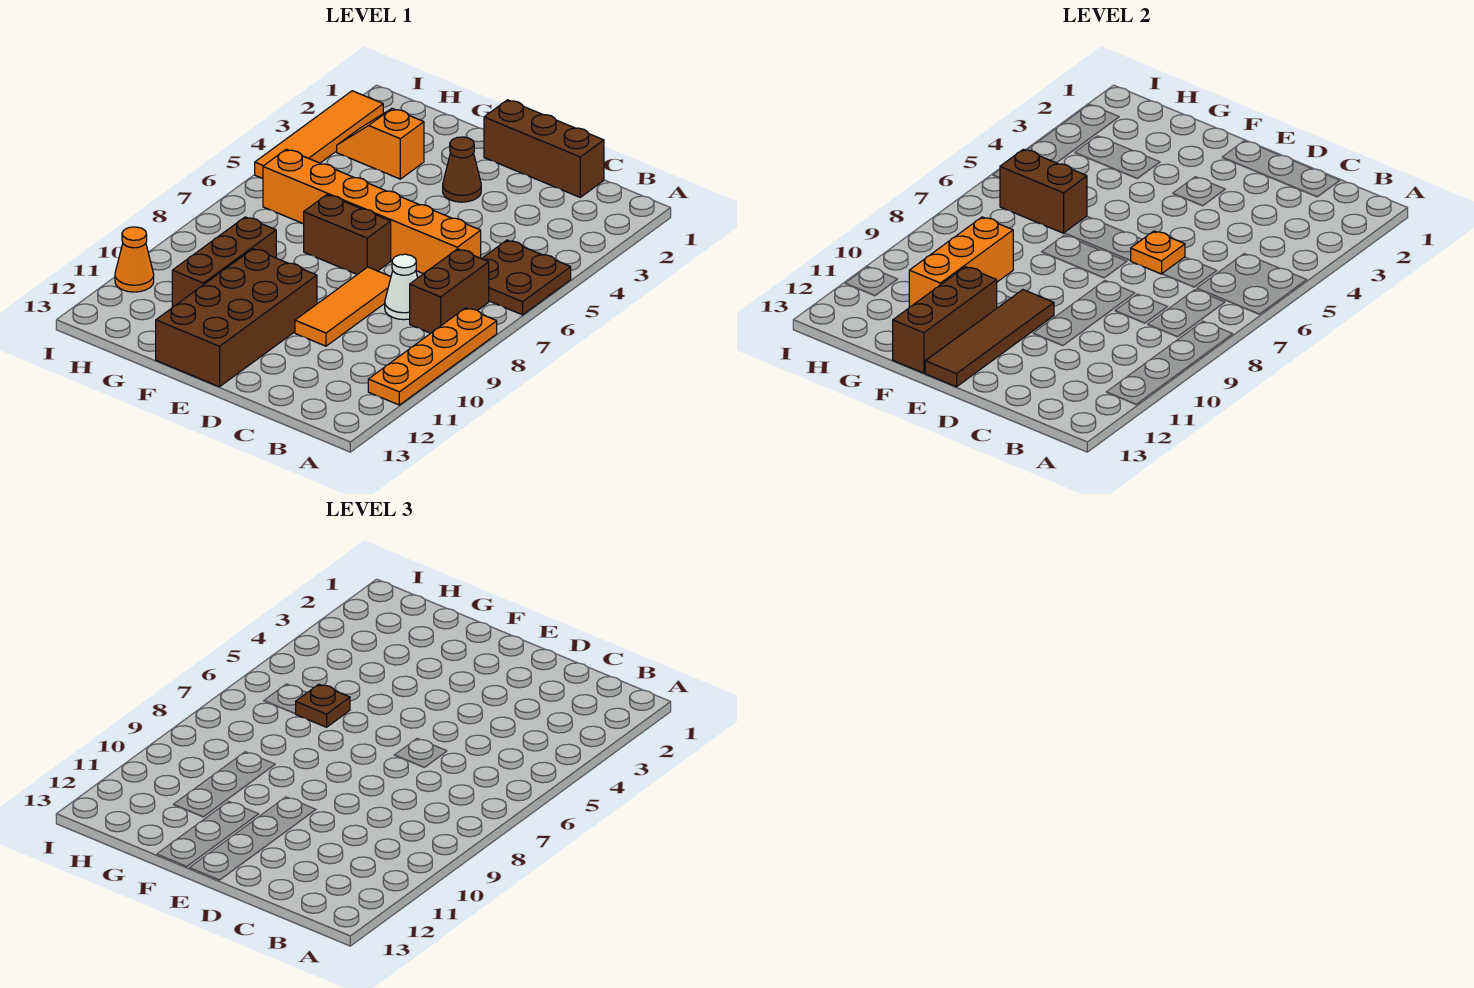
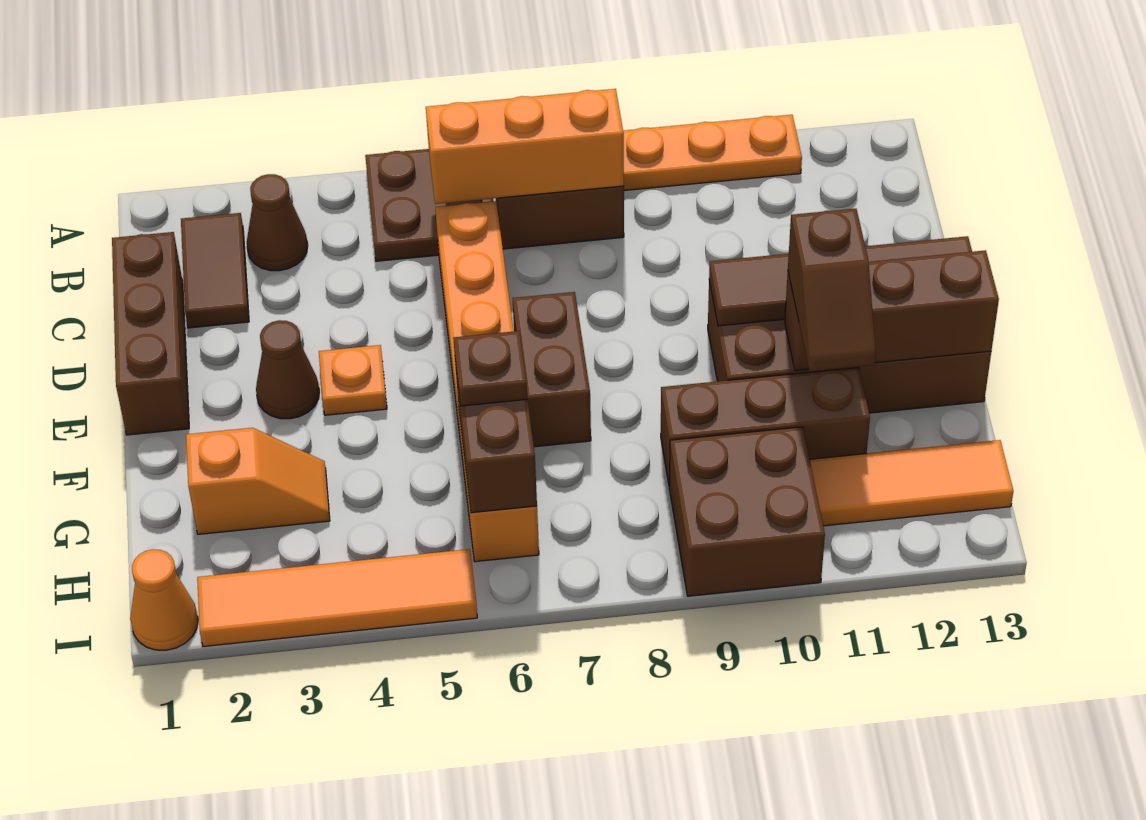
none -> brown tile B2:C2 level 1
none -> brown cone B3 level 1
white cone C8 level 1 -> none
orange plate D6 level 2 -> orange plate E4 level 1
orange tile D8:D10 level 1 -> orange tile H11:H13 level 1
none -> brown slope F11:G11 level 3 top F
orange slope G3:H3 level 1 top G -> orange slope G2:G3 level 1 top 2
orange brick G9:G11 level 2 -> orange brick B6:B8 level 2
none -> brown brick H9:I10 level 1
orange cone I11 level 1 -> orange cone I1 level 1

